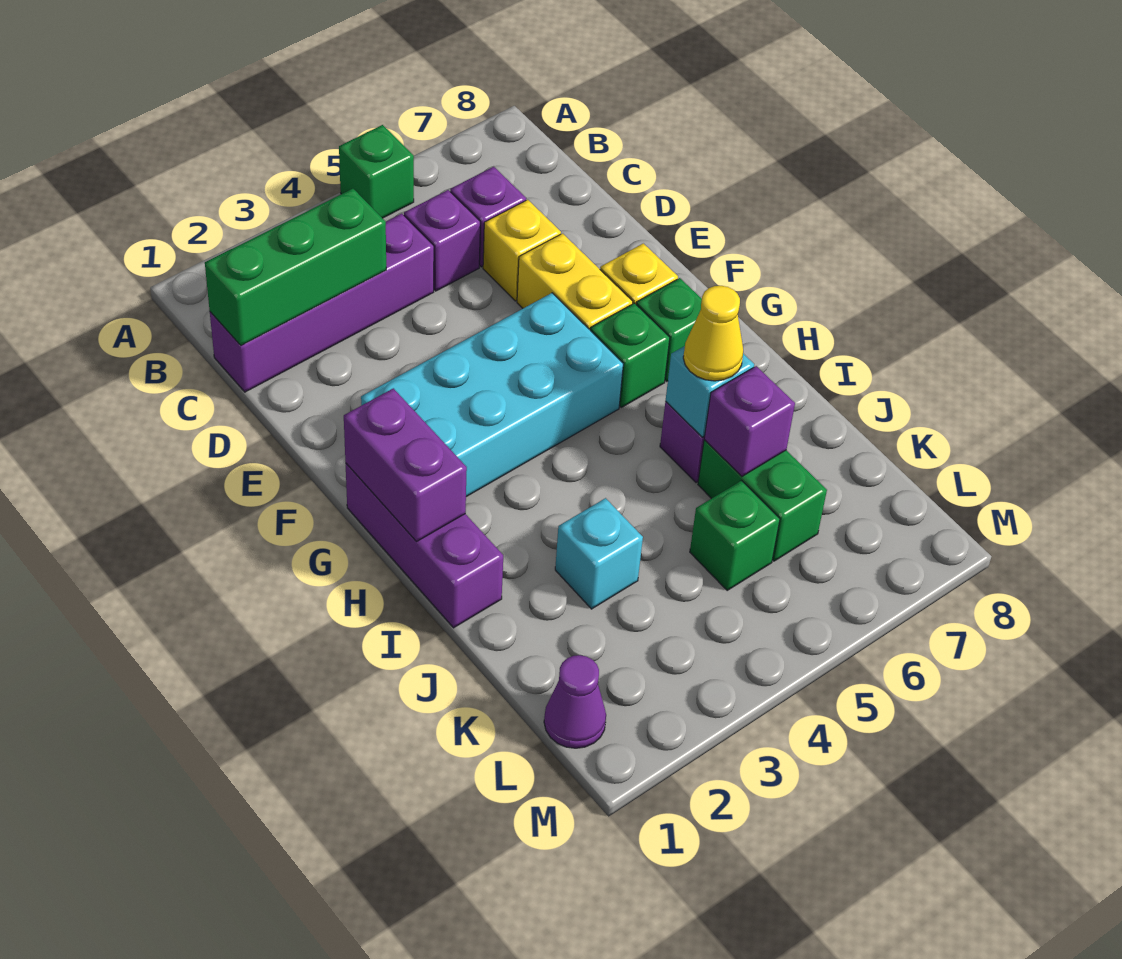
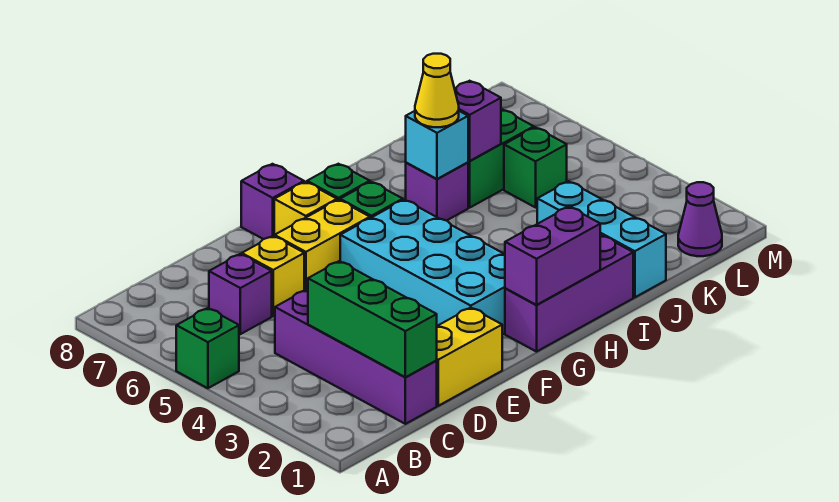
purple brick C5 level 1 -> purple brick F8 level 1
none -> yellow brick D1:E1 level 1
cyan brick J3 level 1 -> cyan brick J1:J3 level 1

